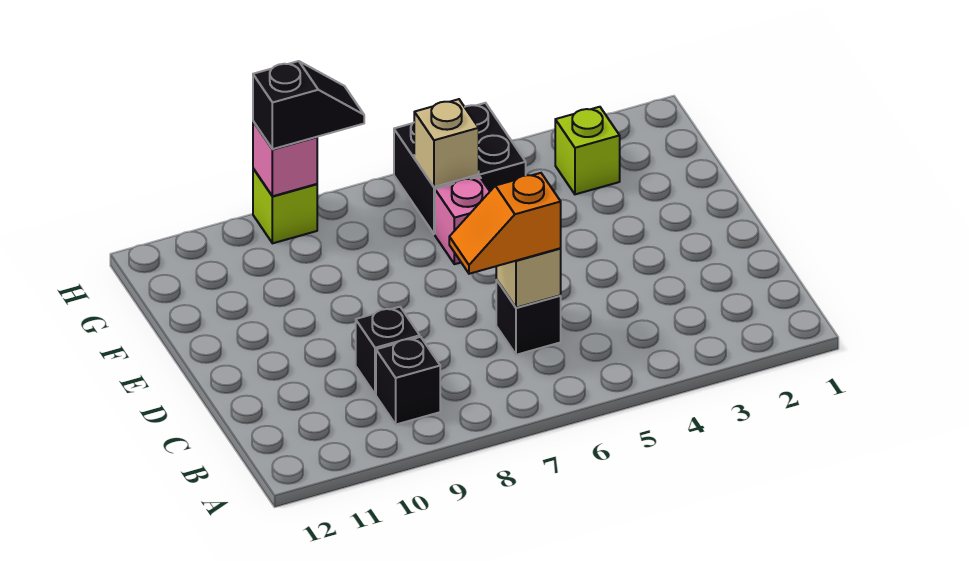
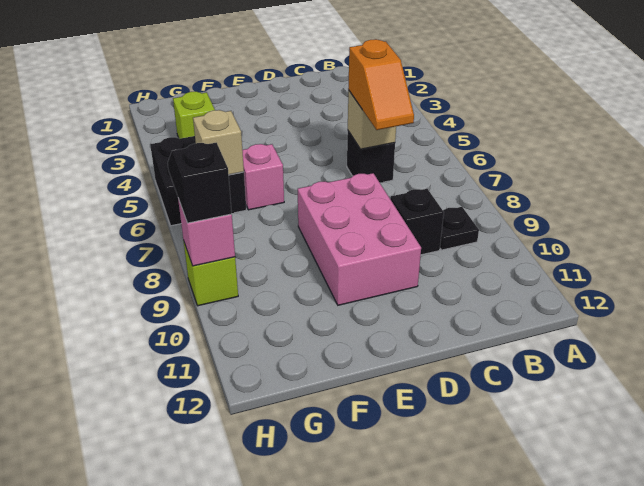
black brick B9 level 1 -> black plate B9 level 1
none -> pink brick D8:E10 level 1

